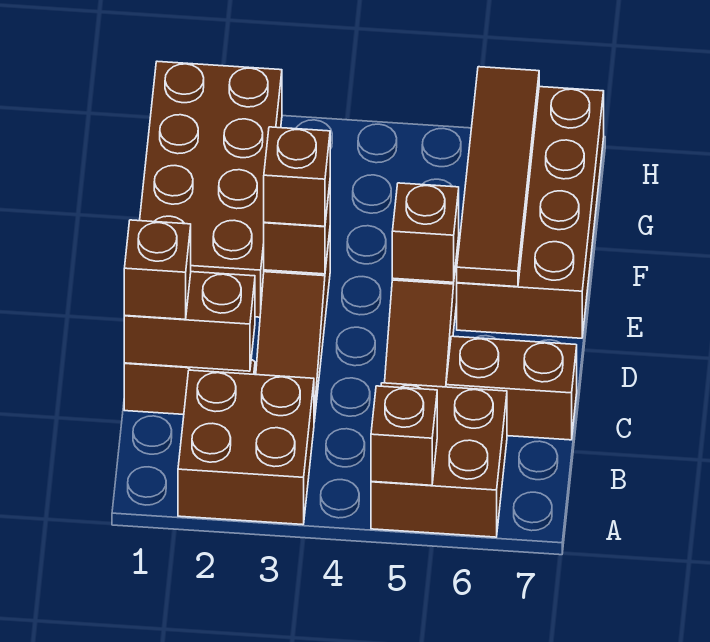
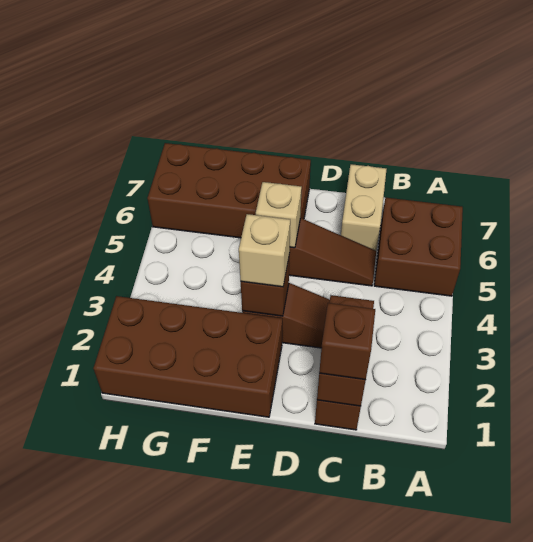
brown brick A2:B3 level 1 -> none
brown brick A5 level 2 -> none
brown brick C6:C7 level 1 -> tan brick C6:C7 level 1
brown brick E3 level 3 -> tan brick E3 level 3
brown brick E5 level 2 -> tan brick E5 level 2
brown tile E6:H6 level 2 -> none

